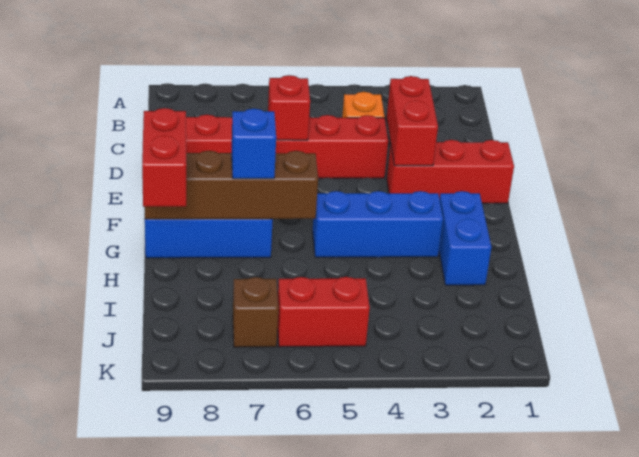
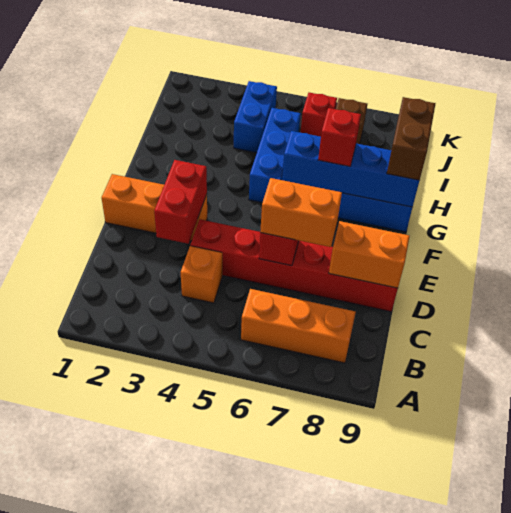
none -> orange brick B6:B8 level 1
none -> orange brick D6:D7 level 3
none -> orange brick D8:D9 level 2
red brick E1:E3 level 1 -> orange brick E1:E3 level 1
blue brick G2:H2 level 1 -> blue brick I4:J4 level 1
blue brick G3:G5 level 1 -> blue brick G5:I5 level 1
brown brick G6:G9 level 2 -> blue brick G6:G9 level 2
blue brick G7 level 3 -> red brick G7 level 3
red brick G9:H9 level 3 -> brown brick G9:H9 level 3
red brick J5:J6 level 1 -> red brick J6 level 1

